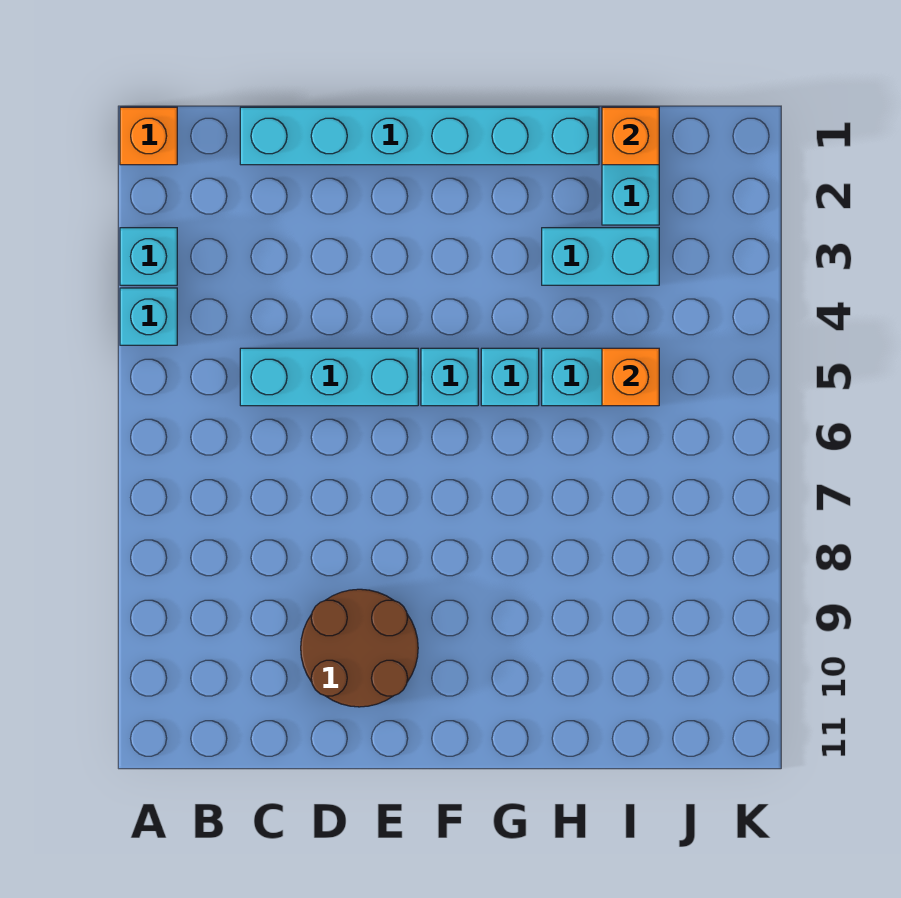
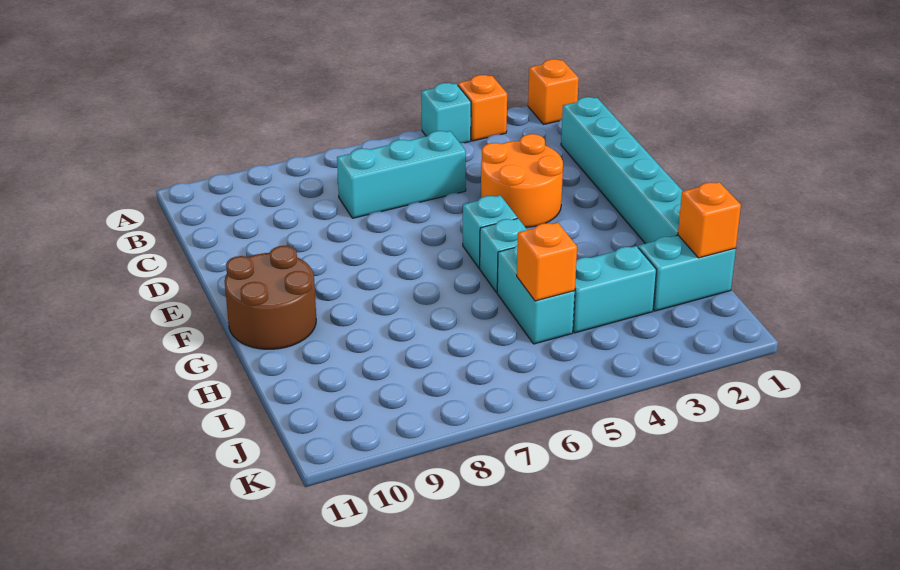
cyan brick A3 level 1 -> orange brick A3 level 1
cyan brick C5:E5 level 1 -> cyan brick C5:C7 level 1
none -> orange round brick D3:E4 level 1
brown round brick D9:E10 level 1 -> brown round brick F10:G11 level 1
cyan brick H3:I3 level 1 -> cyan brick I3:I4 level 1

